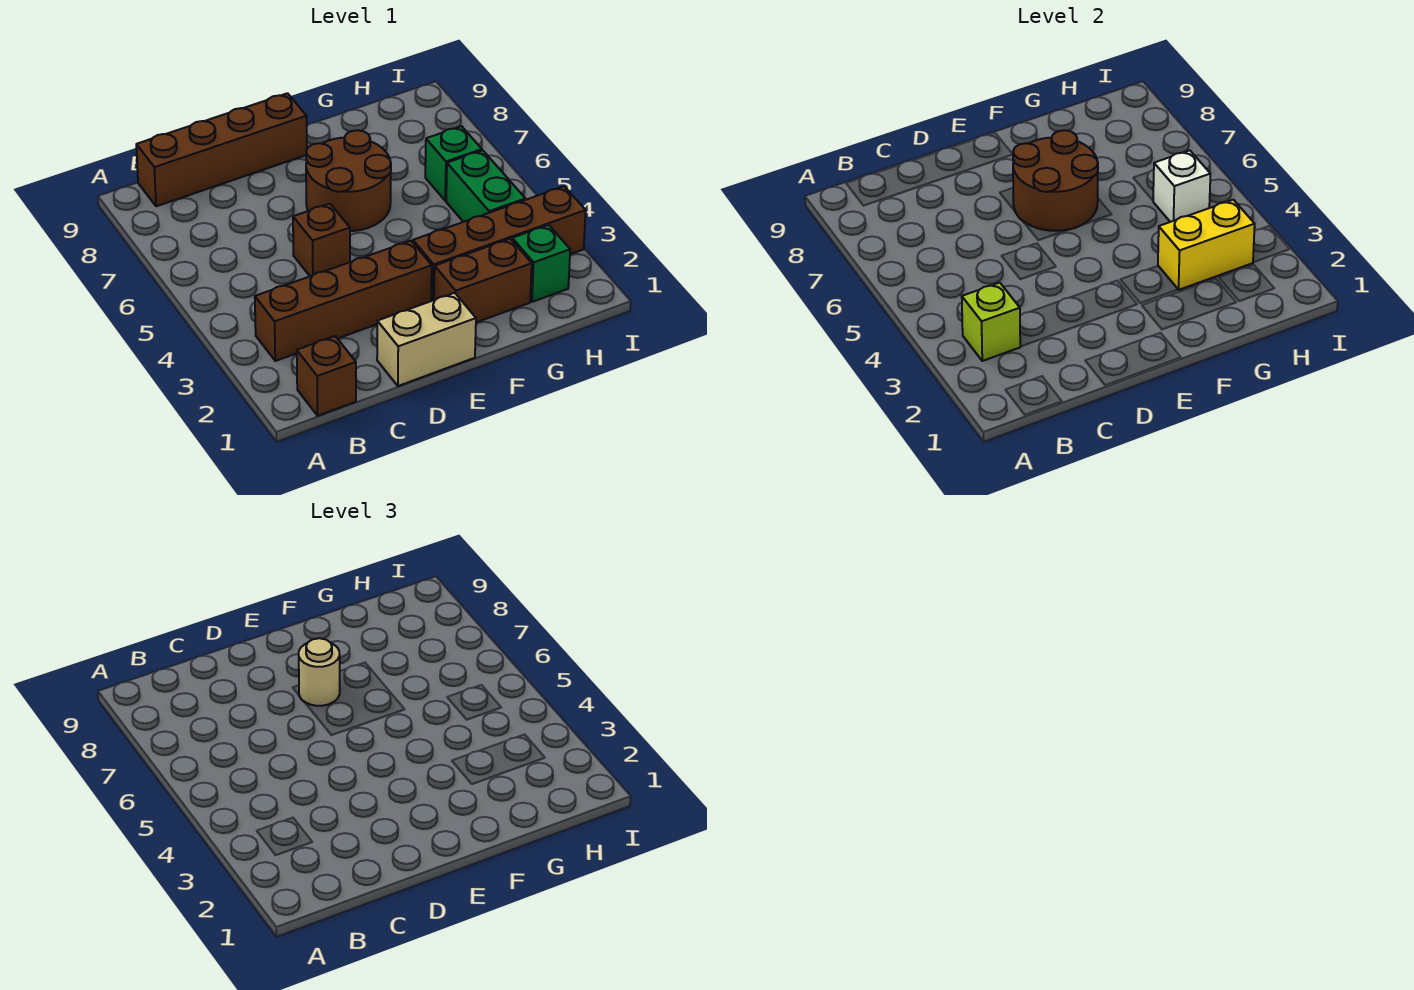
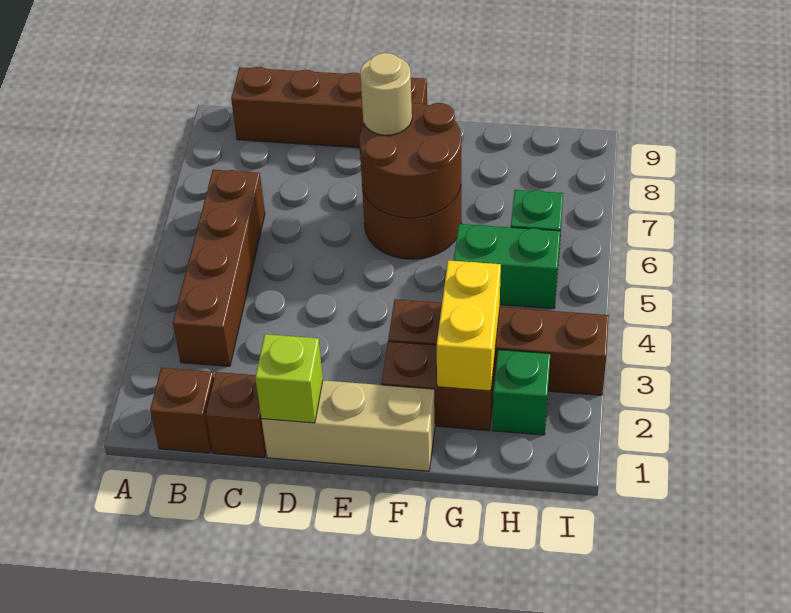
brown brick B3:E3 level 1 -> brown brick B3:B6 level 1
lime brick B3 level 2 -> lime brick D1 level 2
tan brick D1:E1 level 1 -> tan brick D1:F1 level 1
brown brick D5 level 1 -> brown brick C1 level 1
yellow brick G3:H3 level 2 -> yellow brick G2:G3 level 2
green brick H4:H5 level 1 -> green brick G5:H5 level 1
white brick H5 level 2 -> none

